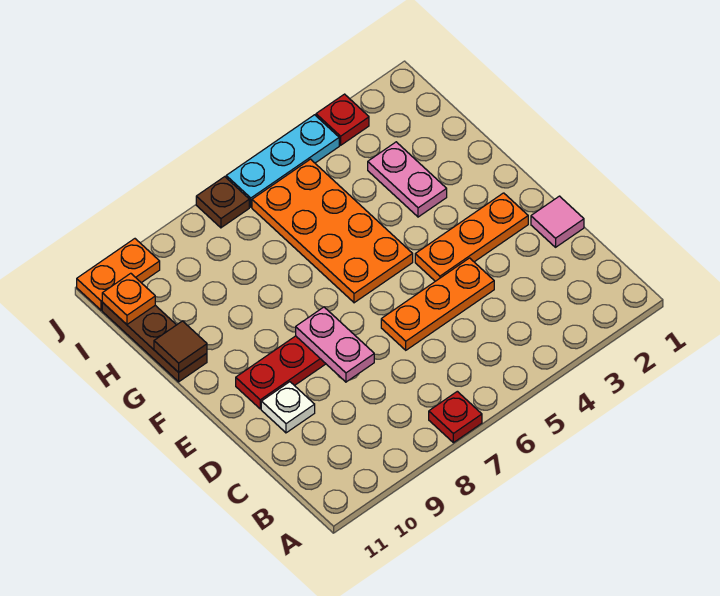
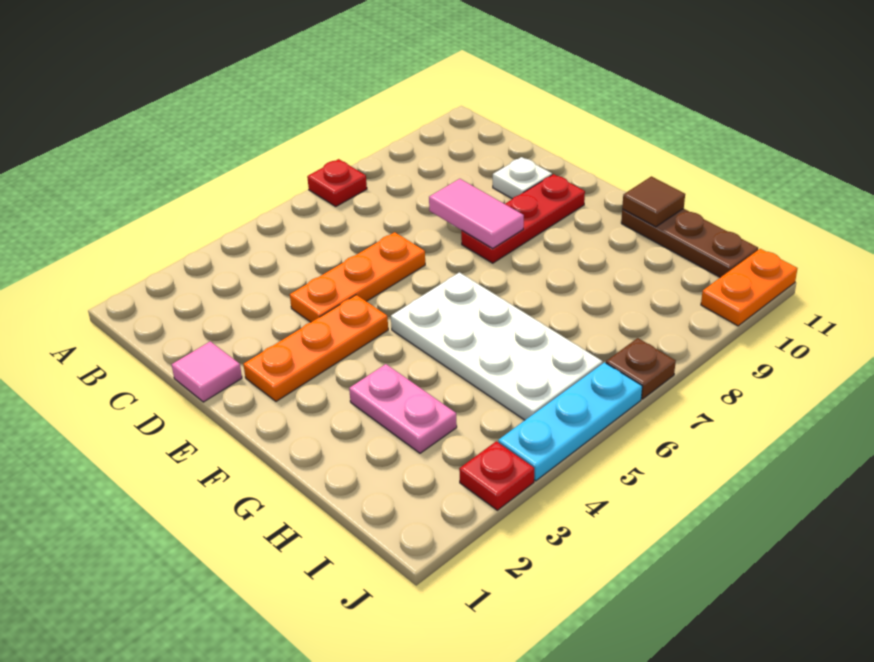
pink plate D8:E8 level 2 -> pink tile D8:E8 level 2
orange plate F5:I6 level 1 -> white plate F5:I6 level 1
orange plate I11 level 2 -> none

